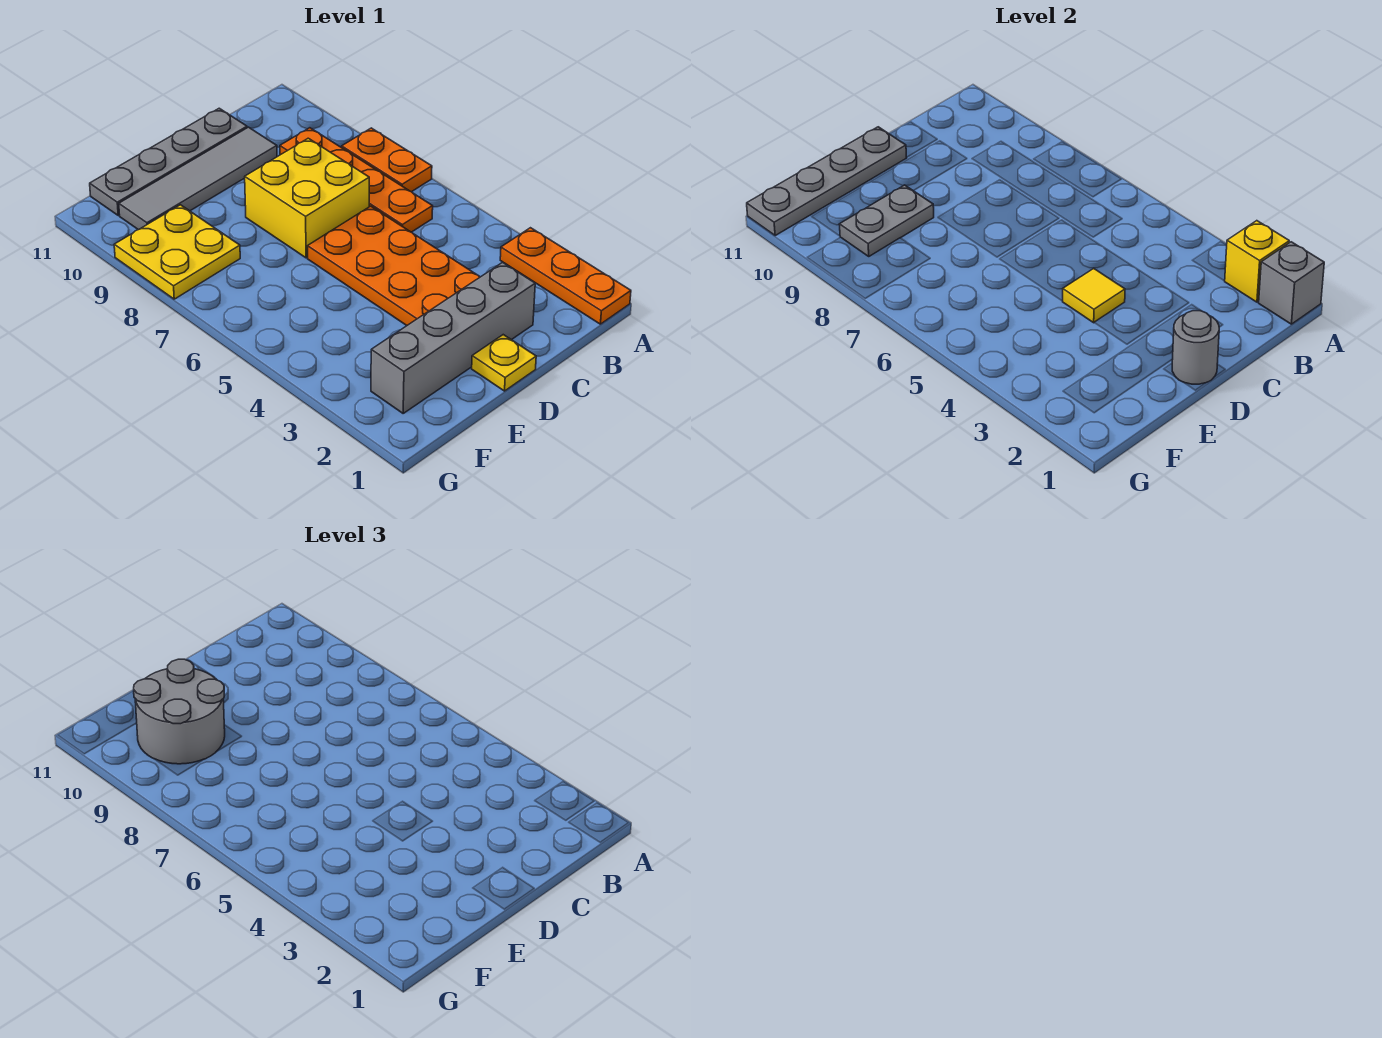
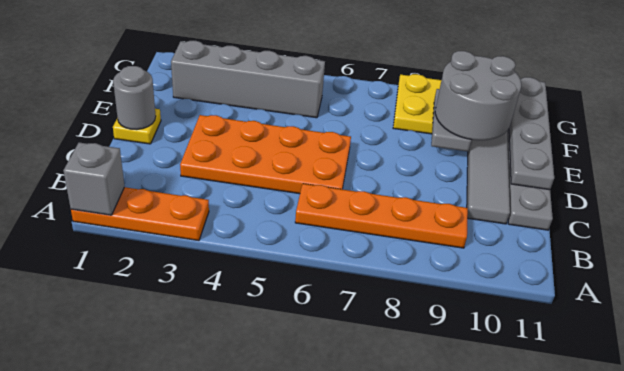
yellow brick A2 level 2 -> none
orange plate A7:A8 level 1 -> none
grey brick C2:F2 level 1 -> grey brick F2:F5 level 1
yellow brick C7:D8 level 1 -> none
yellow tile D4 level 2 -> none

